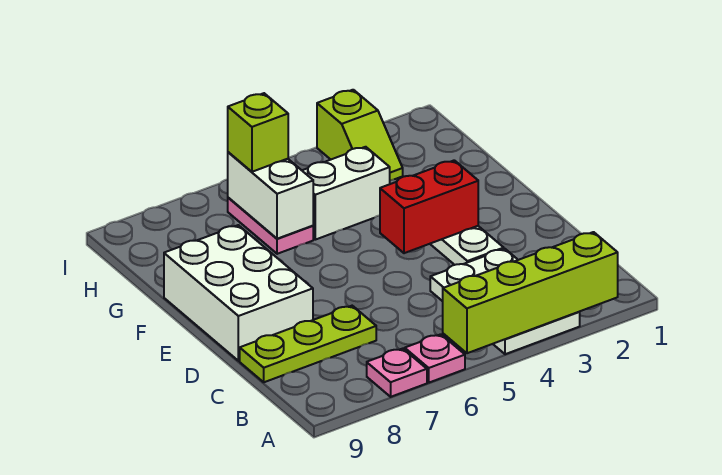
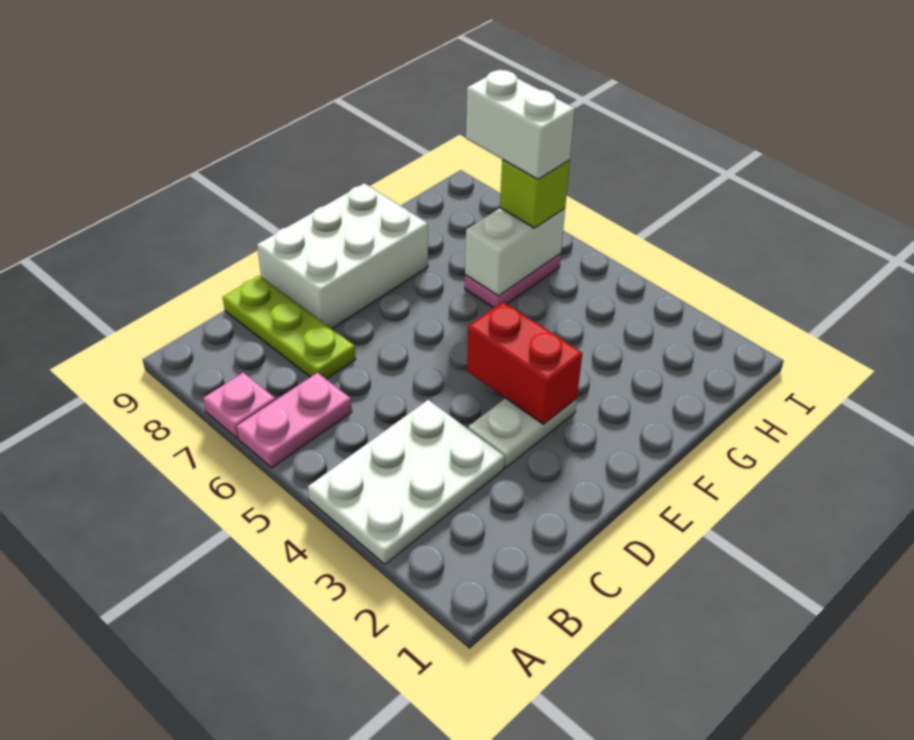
lime brick A2:A5 level 2 -> none
pink plate A6 level 1 -> pink plate A6:B6 level 1
white brick G4:G5 level 1 -> white brick H6:H7 level 4
lime slope H3:I3 level 1 top I -> none

